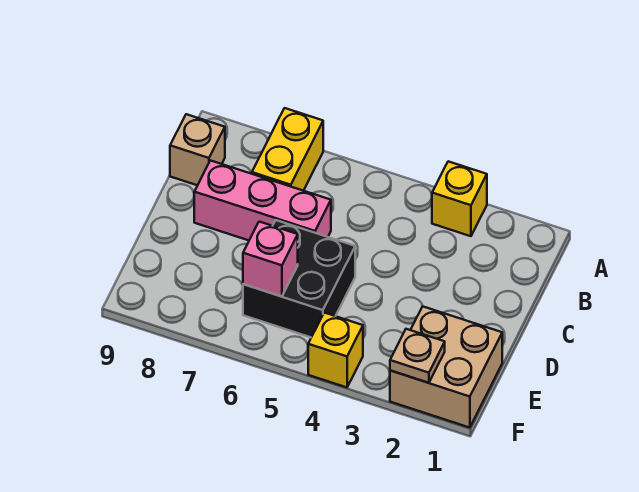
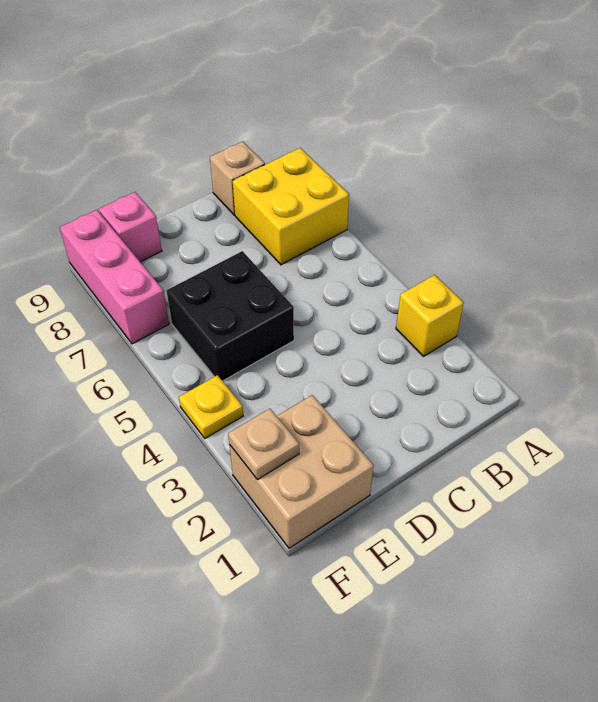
yellow brick A7:B7 level 1 -> yellow brick A7:B8 level 1
pink brick C6:C8 level 1 -> pink brick F7:F9 level 1
pink brick E6 level 2 -> pink brick E9 level 1
yellow brick F4 level 1 -> yellow plate F4 level 1

